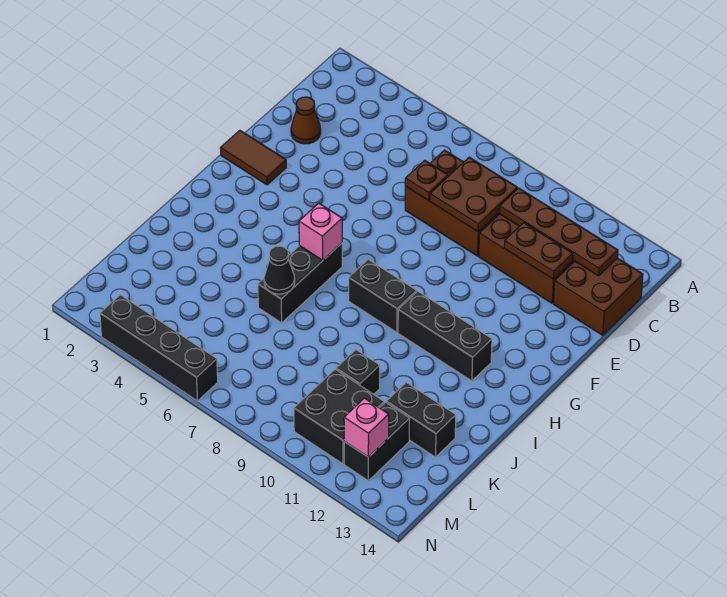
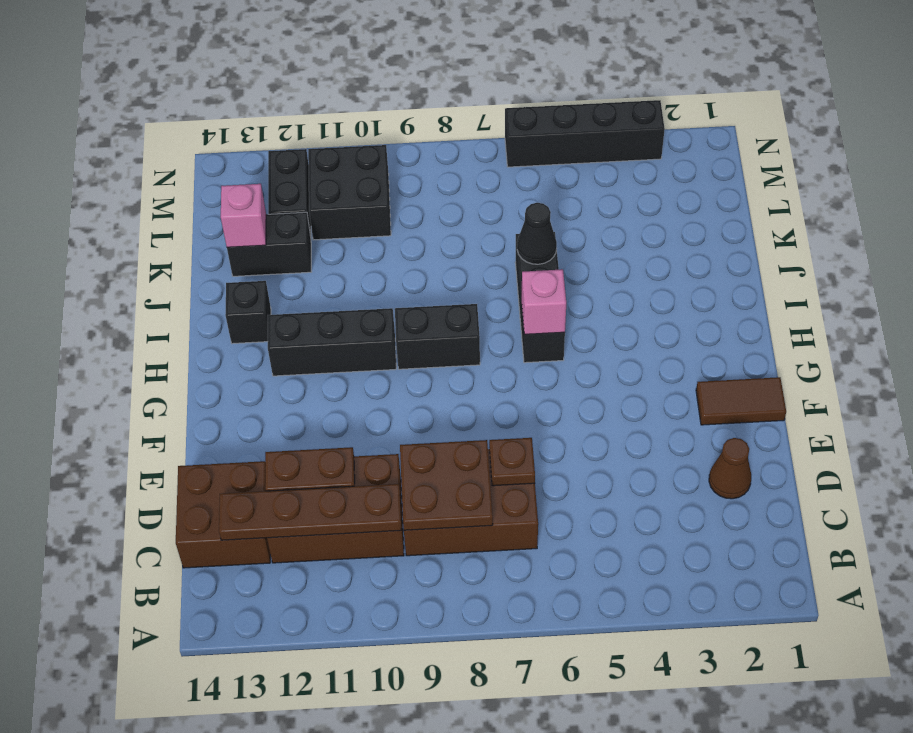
black brick K10 level 1 -> black brick I13 level 1
pink brick M12 level 2 -> pink brick K13 level 2

